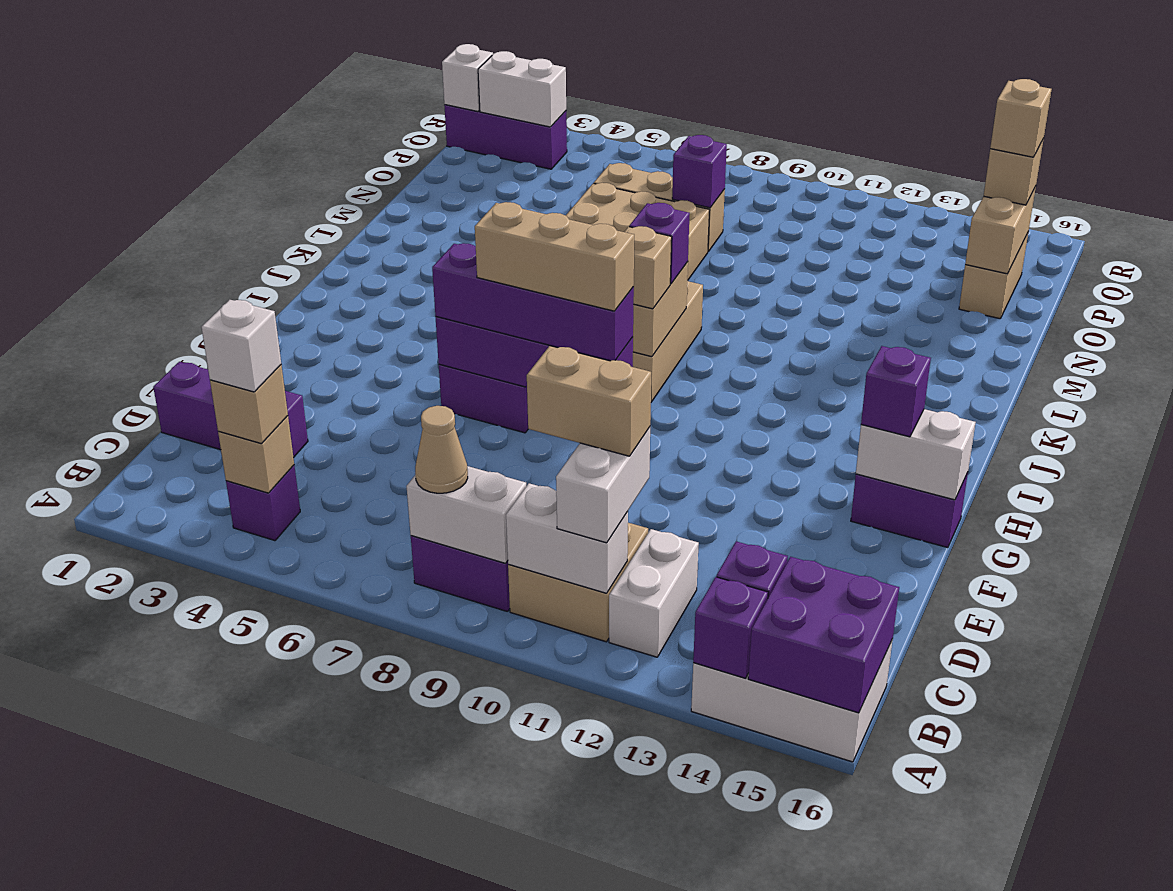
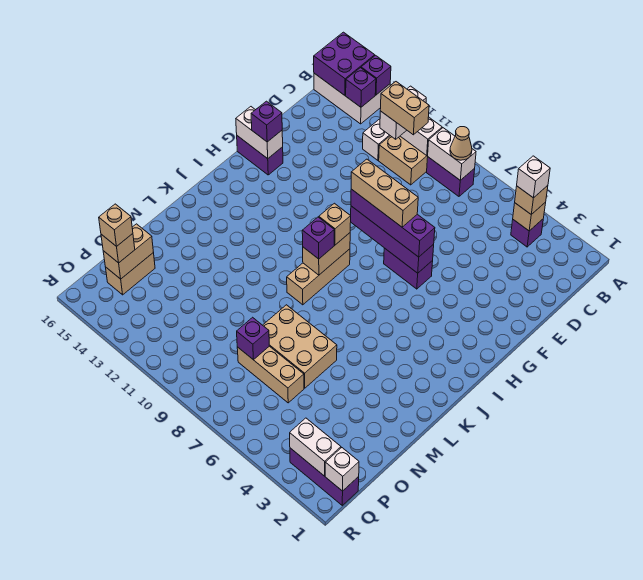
purple brick D1:D3 level 1 -> none

